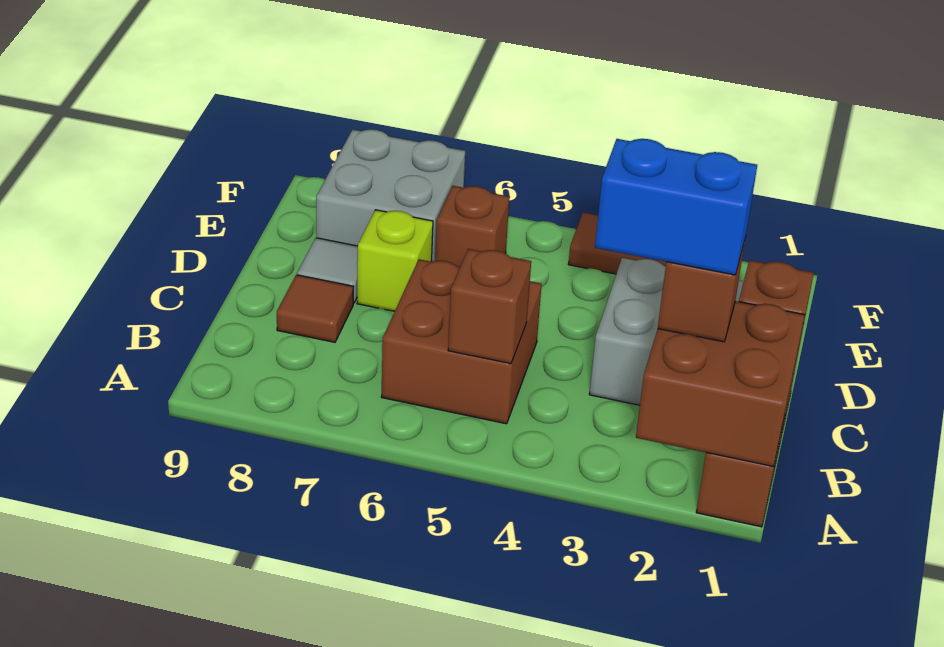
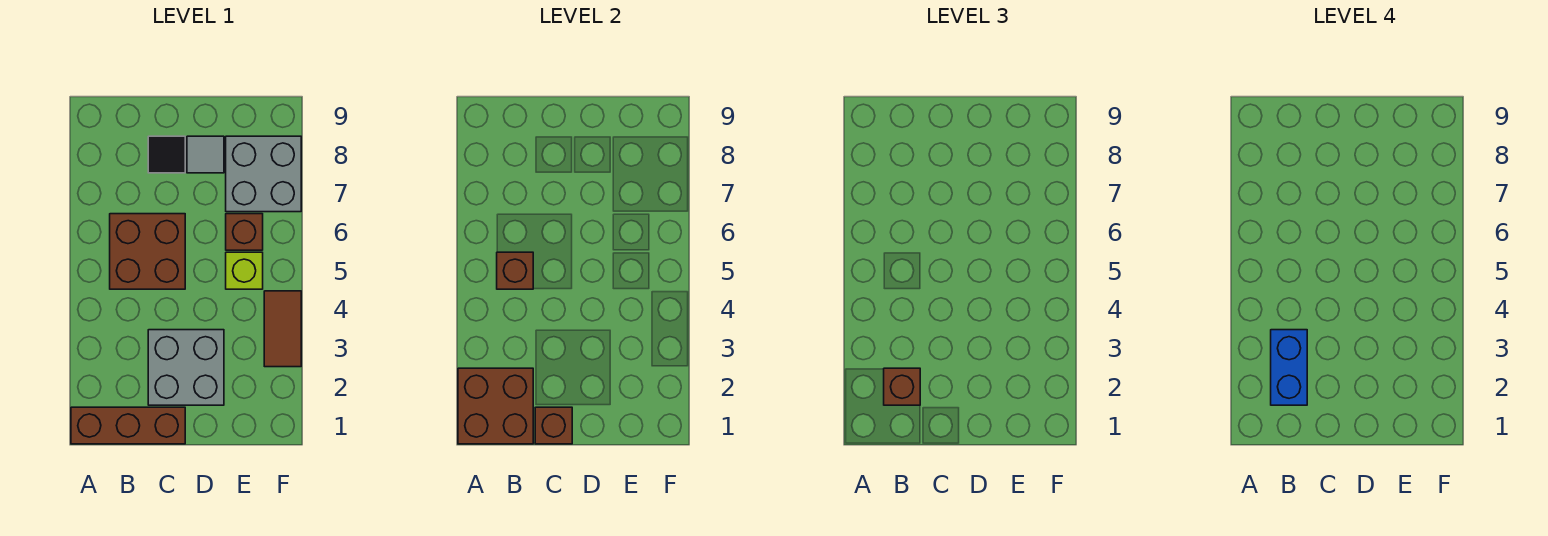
brown tile C8 level 1 -> black tile C8 level 1
lime brick D7 level 1 -> lime brick E5 level 1

